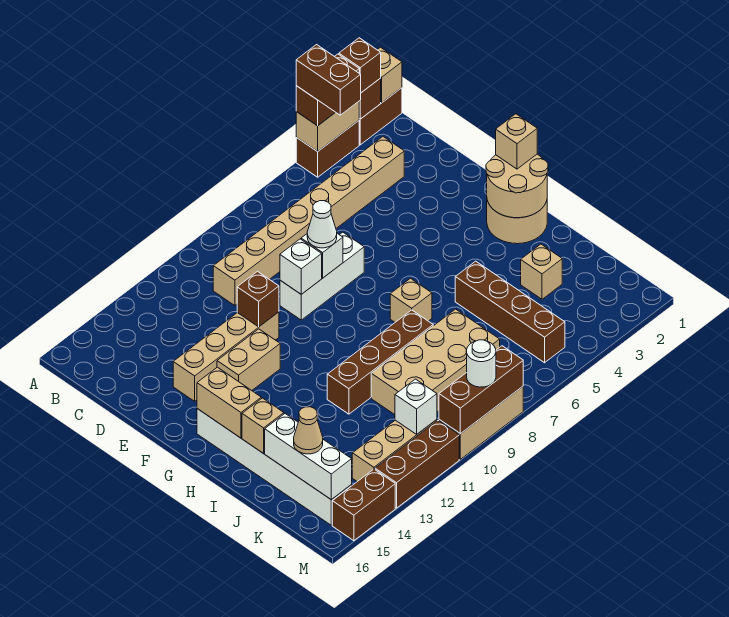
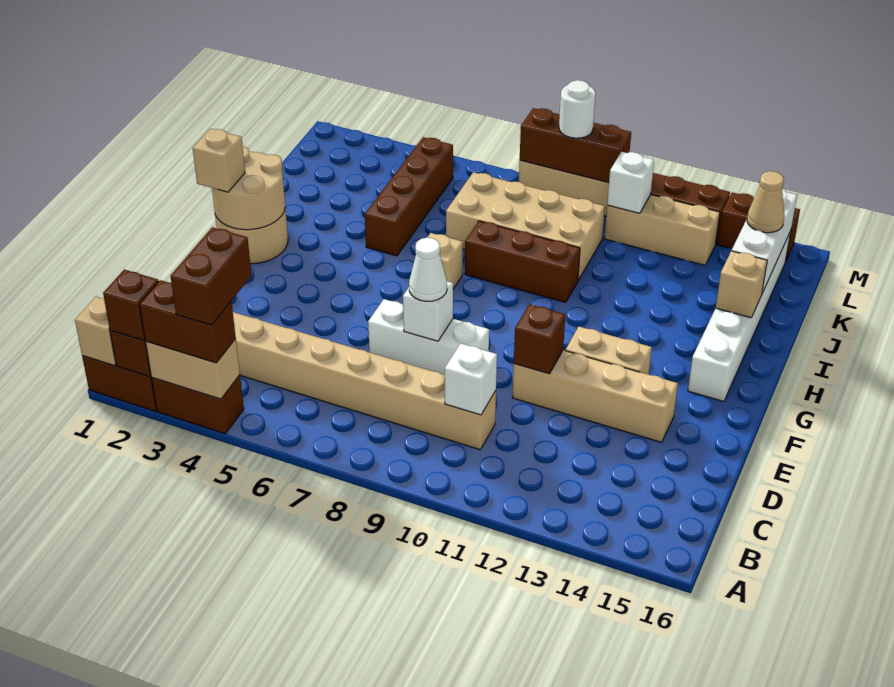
white brick E9 level 2 -> white brick C10 level 2
tan brick G15:H15 level 2 -> none
brown brick I8:I11 level 1 -> brown brick I8:I10 level 1
tan brick J3 level 1 -> none

